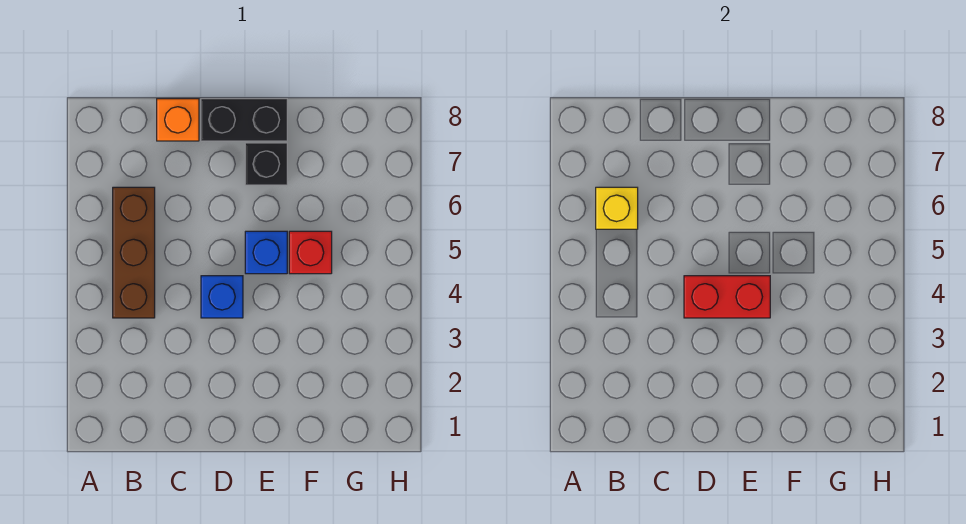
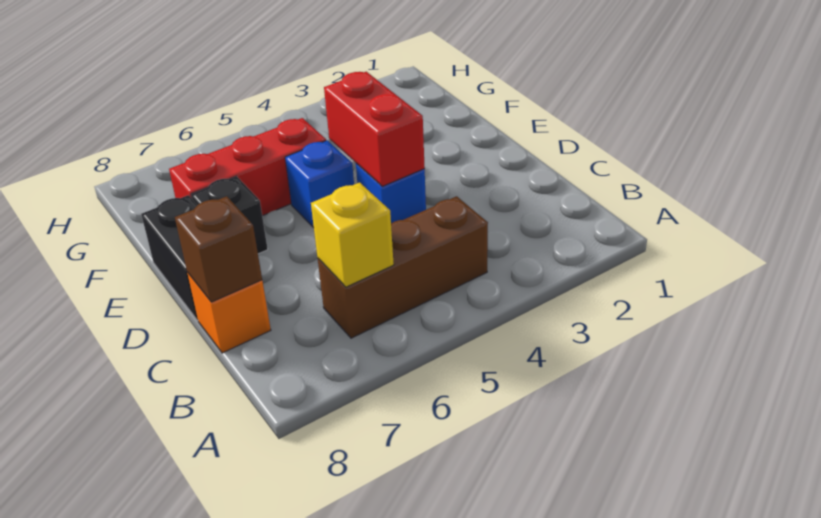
none -> brown brick C8 level 2
red brick F5 level 1 -> red brick F5:F7 level 1

